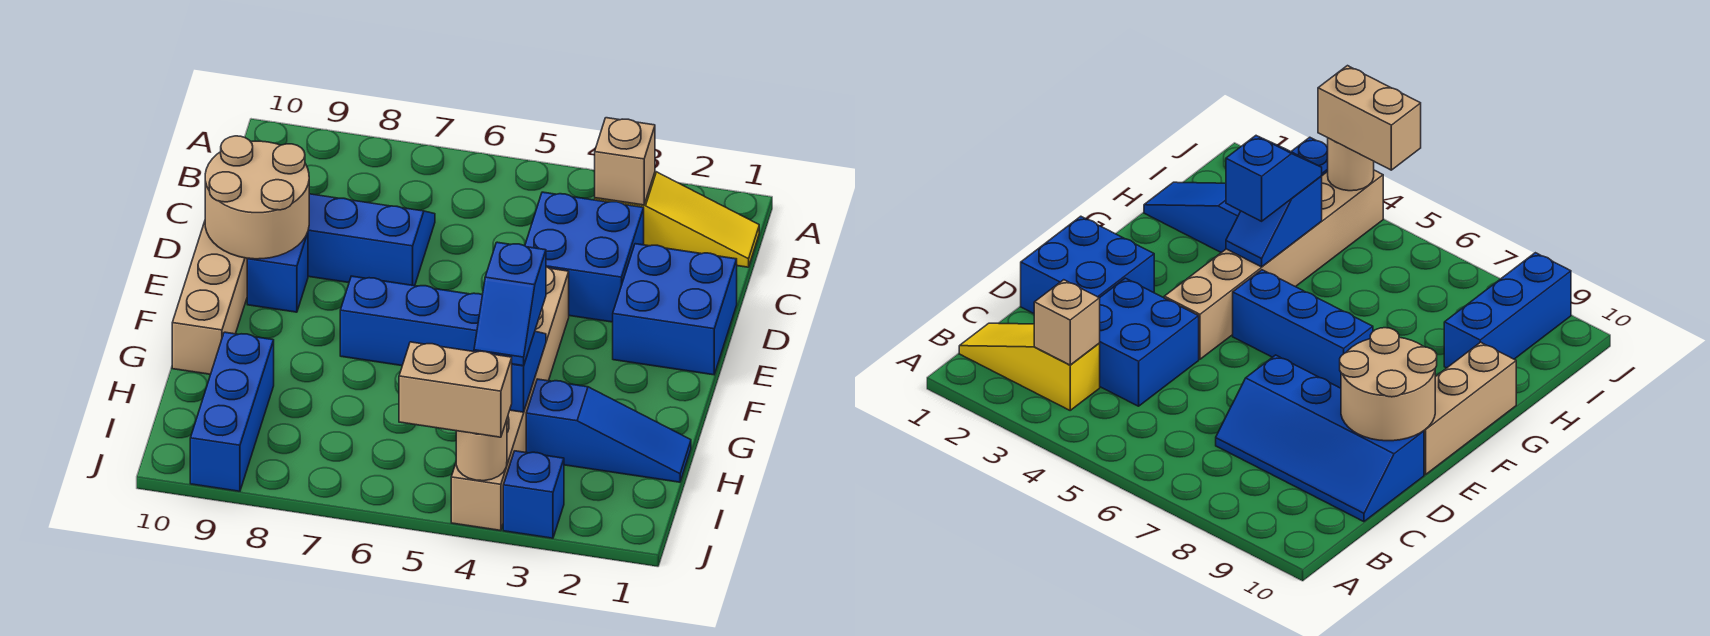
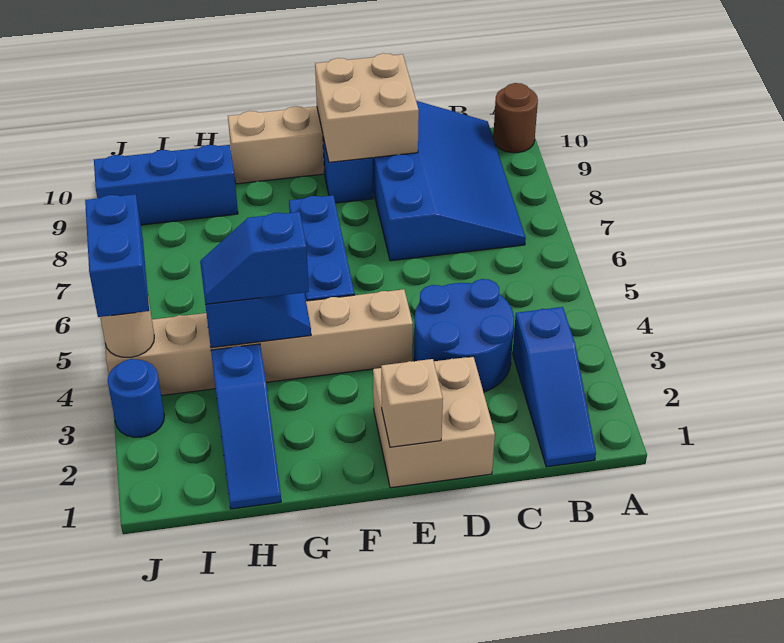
none -> brown round brick A10 level 1
yellow slope B1:B3 level 1 top 3 -> blue slope B1:B3 level 1 top 3
tan brick B3 level 2 -> tan brick E1 level 2
blue brick C3:D4 level 1 -> blue round brick C3:D4 level 1
blue slope C7:D10 level 1 top D -> blue slope B7:D10 level 1 top D
blue brick D1:E2 level 1 -> tan brick D1:E2 level 1
tan round brick D9:E10 level 2 -> tan brick D9:E10 level 2
blue brick J3 level 1 -> blue round brick J3 level 1
tan brick J4:J5 level 3 -> blue brick J4:J5 level 3

